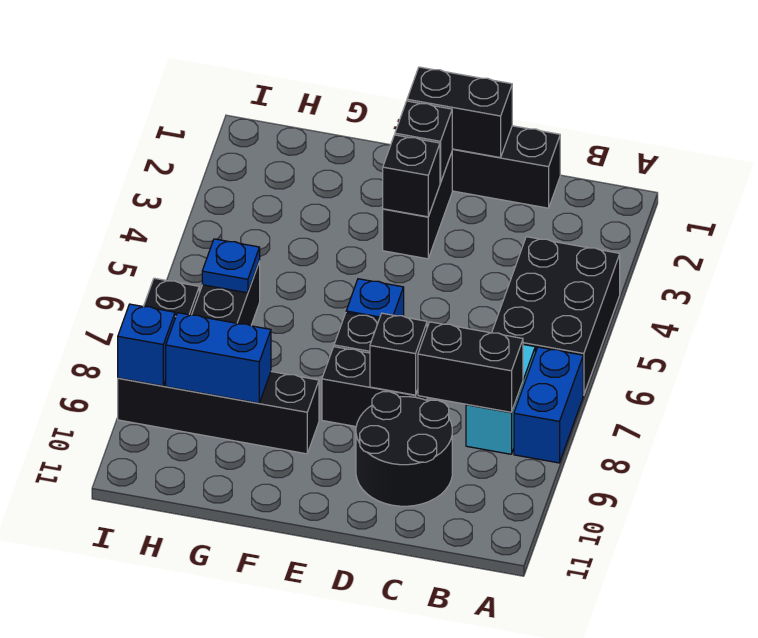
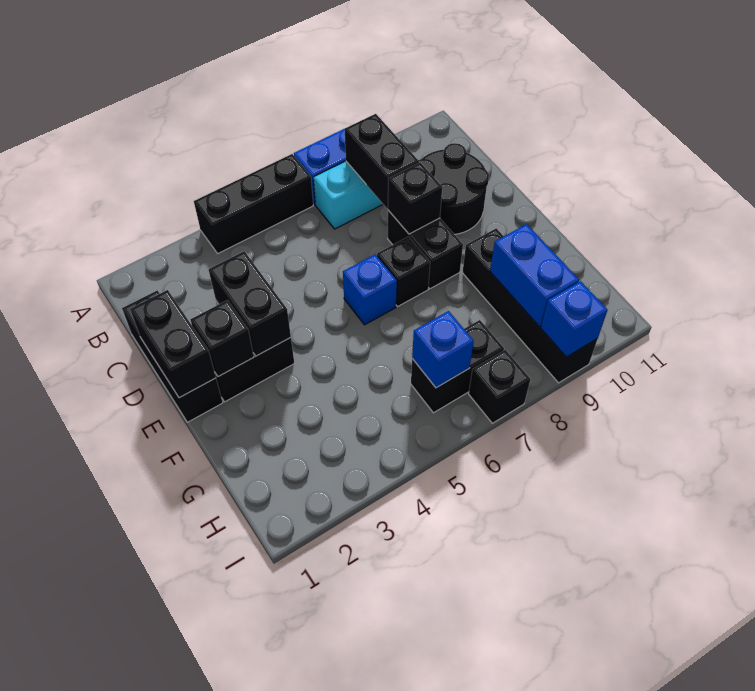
black brick A4:B6 level 1 -> black brick A4:A6 level 1
black brick E3 level 2 -> black brick D3:E3 level 2
blue plate H6 level 2 -> blue brick H6 level 2

